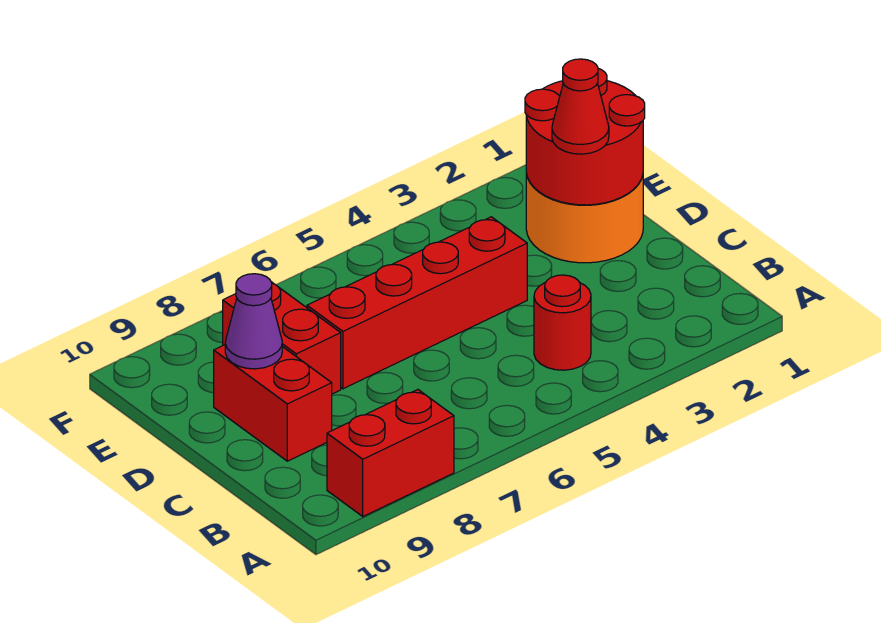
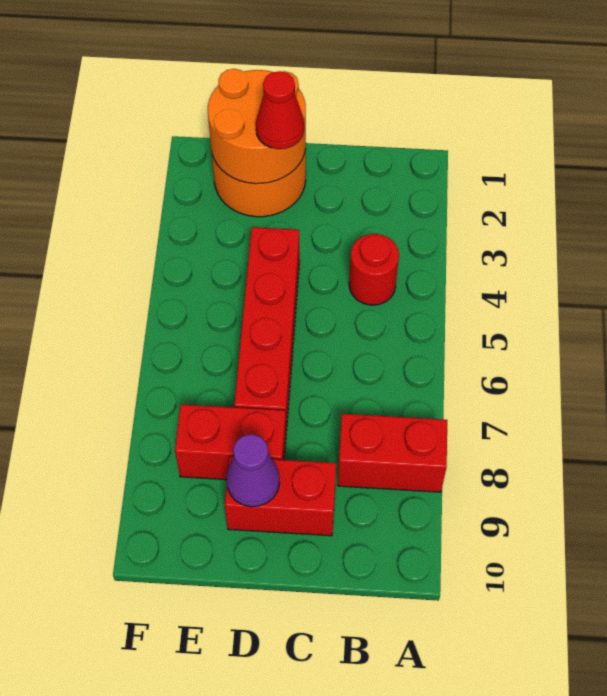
red brick A8:A9 level 1 -> red brick A8:B8 level 1
red round brick D1:E2 level 2 -> orange round brick D1:E2 level 2

